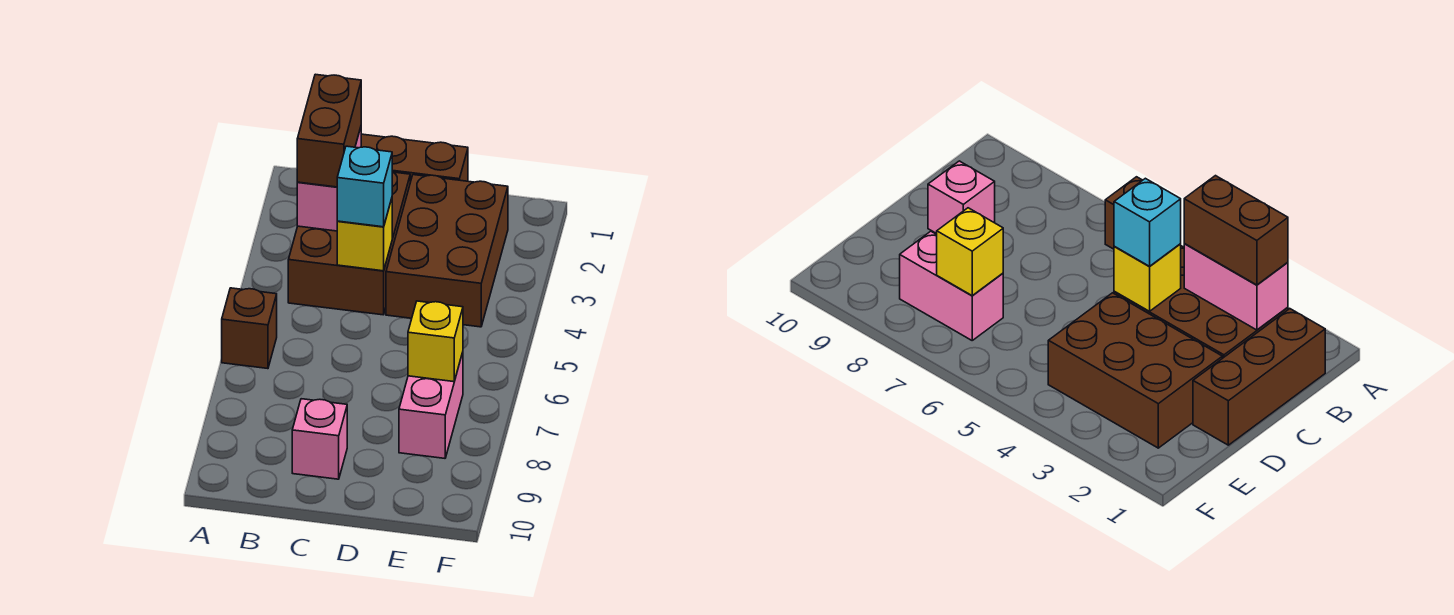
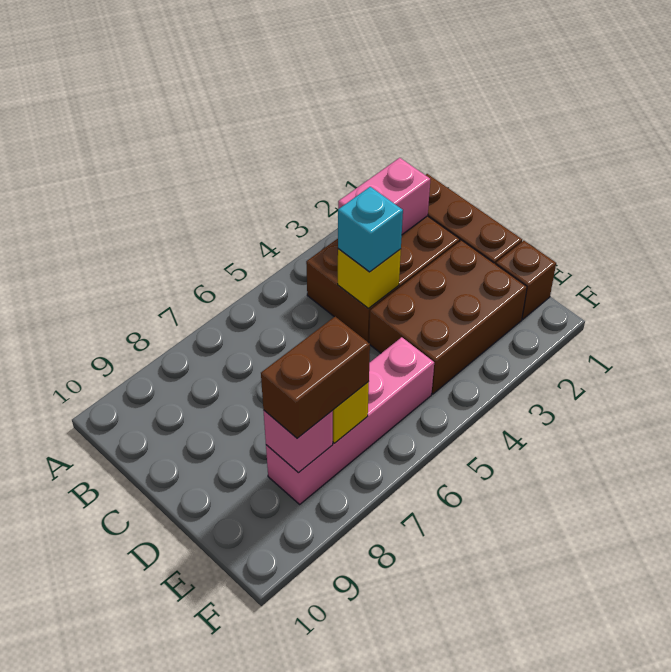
brown brick A6 level 1 -> brown brick E1 level 1
brown brick B2:B3 level 3 -> brown brick E7:E8 level 3
pink brick C9 level 1 -> pink brick E8 level 2
pink brick E7:E8 level 1 -> pink brick E5:E8 level 1

